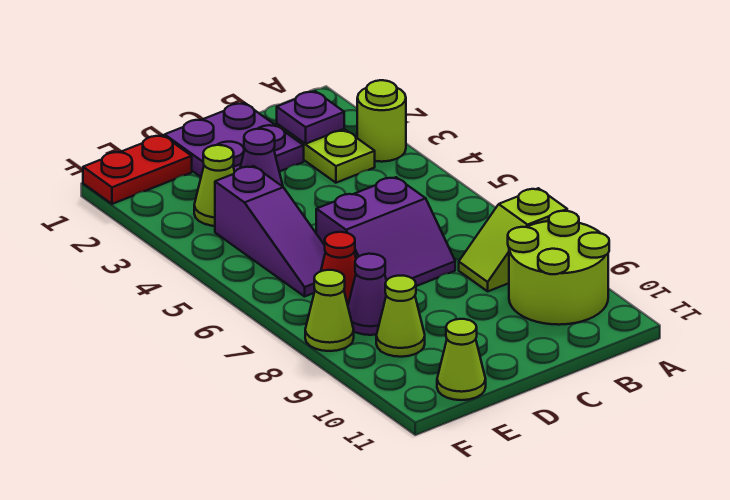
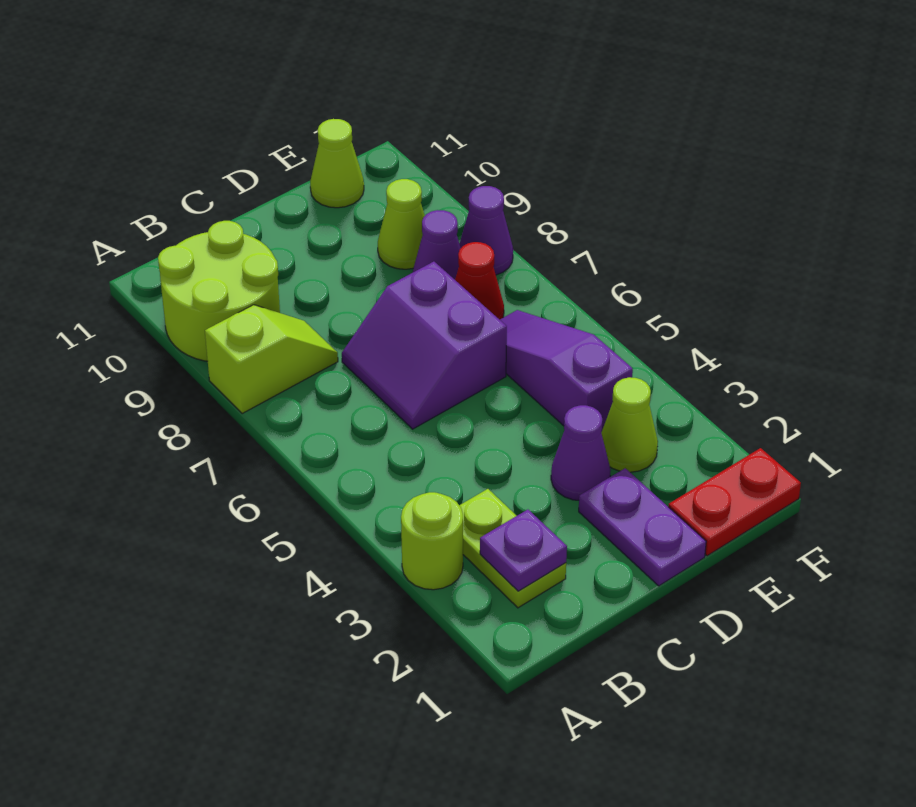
purple plate C1:D2 level 1 -> purple plate D1:D2 level 1
purple slope C6:D7 level 1 top 6 -> purple slope C6:D7 level 1 top D
lime cone F8 level 1 -> purple cone F8 level 1

